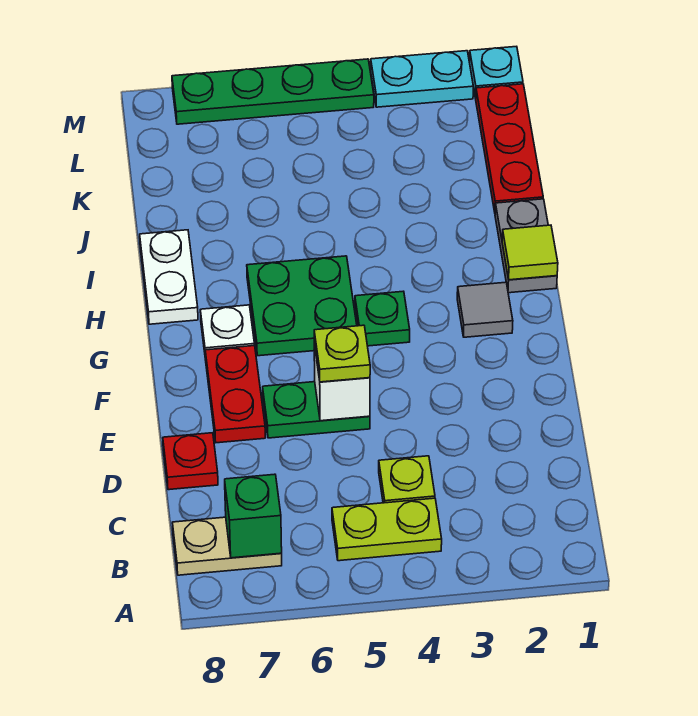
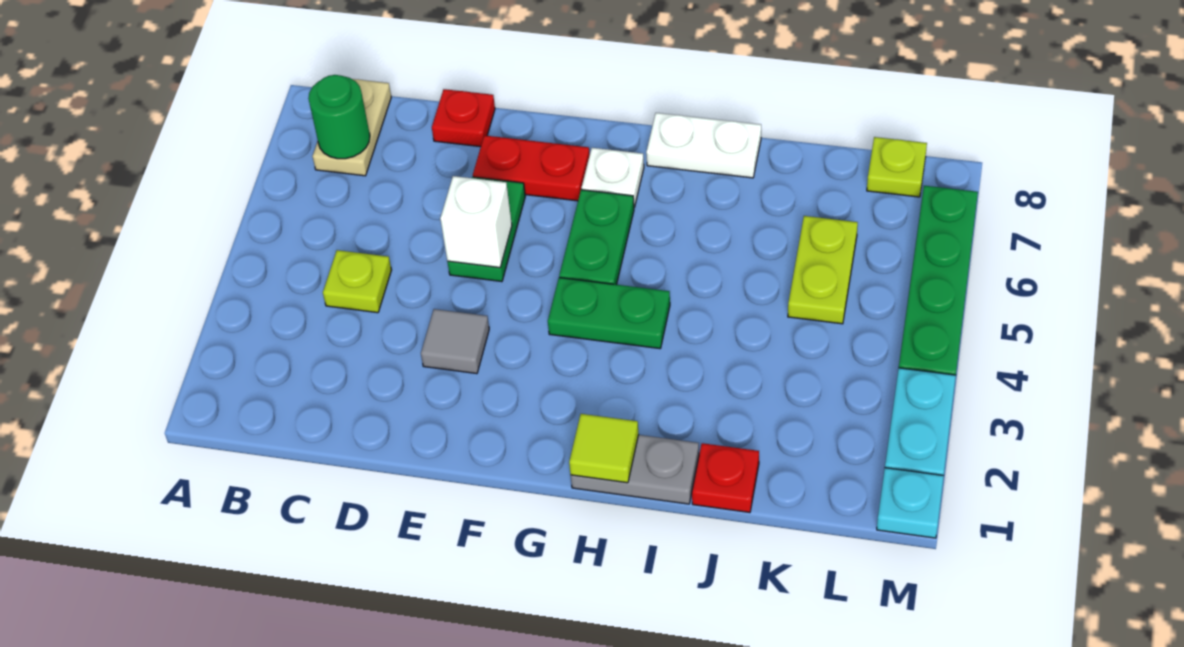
lime plate B4:B5 level 1 -> lime plate K5:K6 level 1
green brick B7 level 2 -> green round brick B7 level 2
lime plate E5 level 3 -> lime plate L8 level 1
grey tile G2 level 1 -> grey tile E3 level 1
green plate G4 level 1 -> green plate G4:H4 level 1
green plate G5:H6 level 1 -> green plate G5:G6 level 1
red plate J1:L1 level 1 -> red plate J1 level 1

